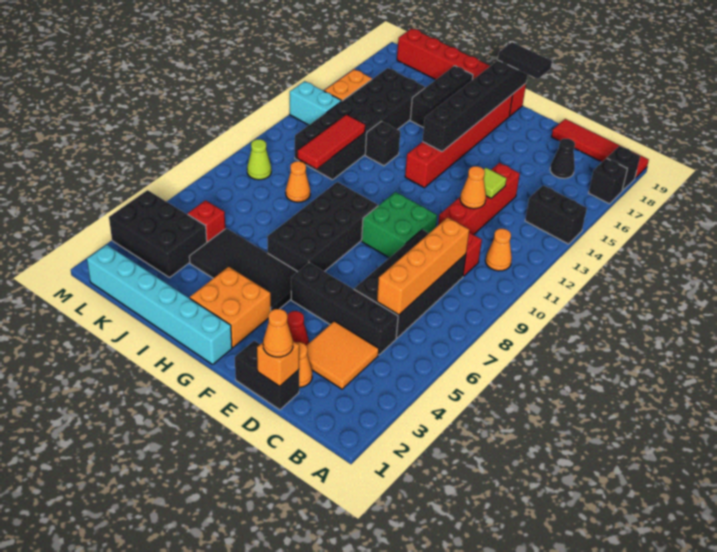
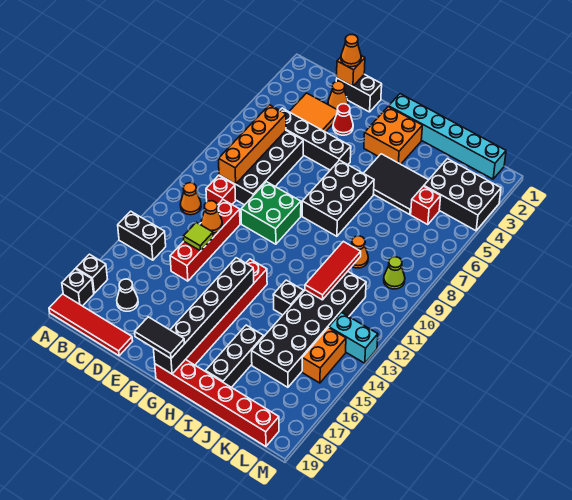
black tile G4:J5 level 1 -> black tile H4:J5 level 1
black brick G6:H9 level 1 -> black brick G6:H8 level 1

